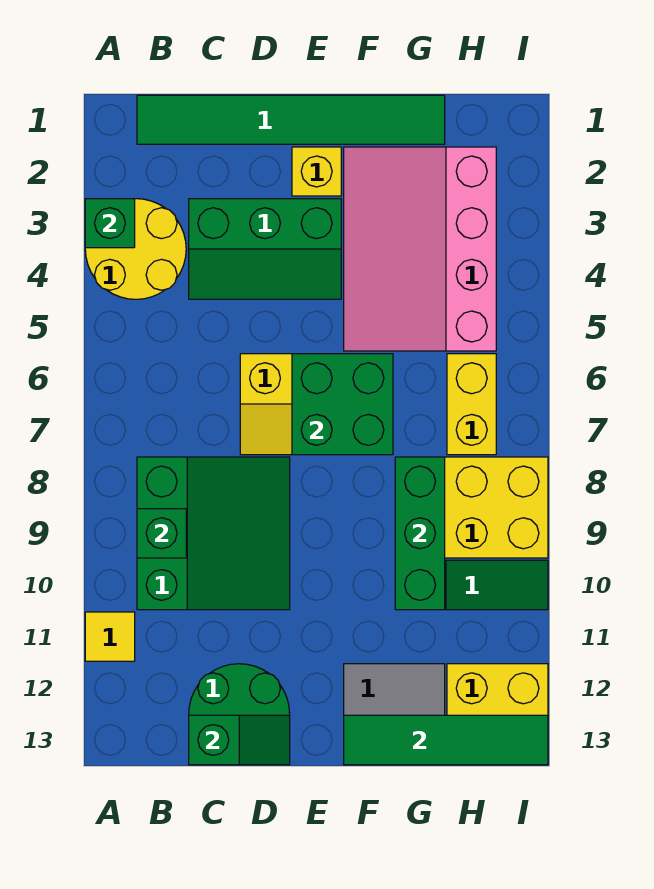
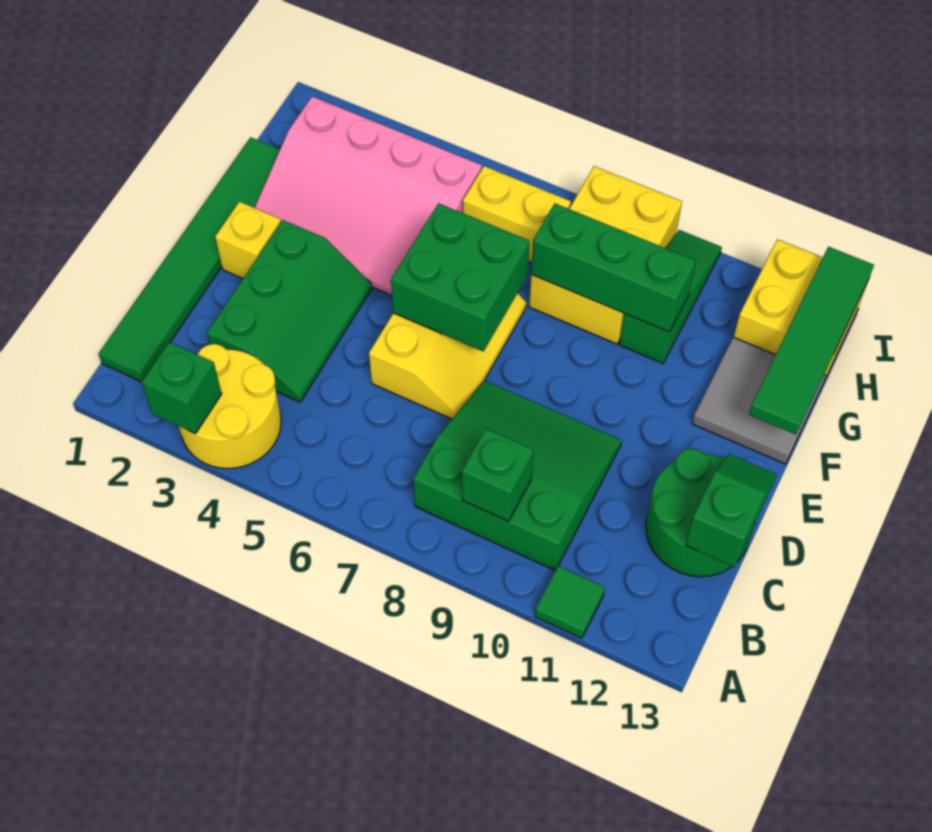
yellow tile A11 level 1 -> green tile A11 level 1

